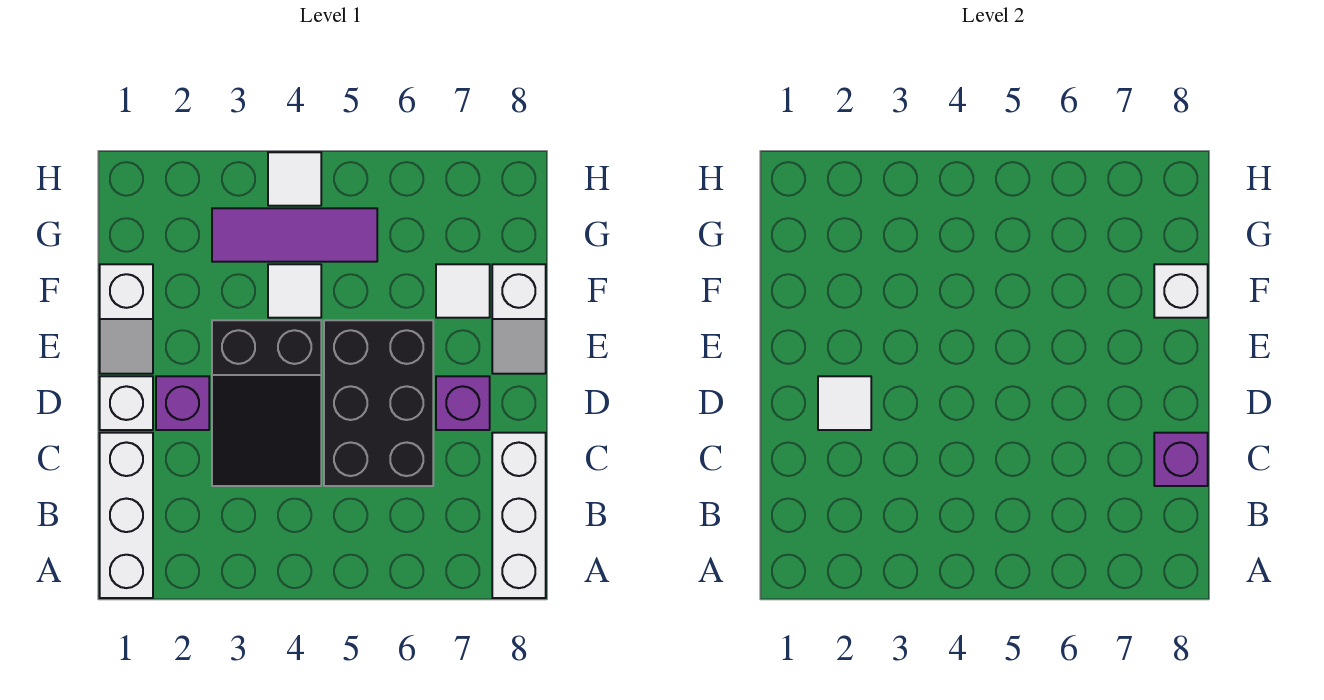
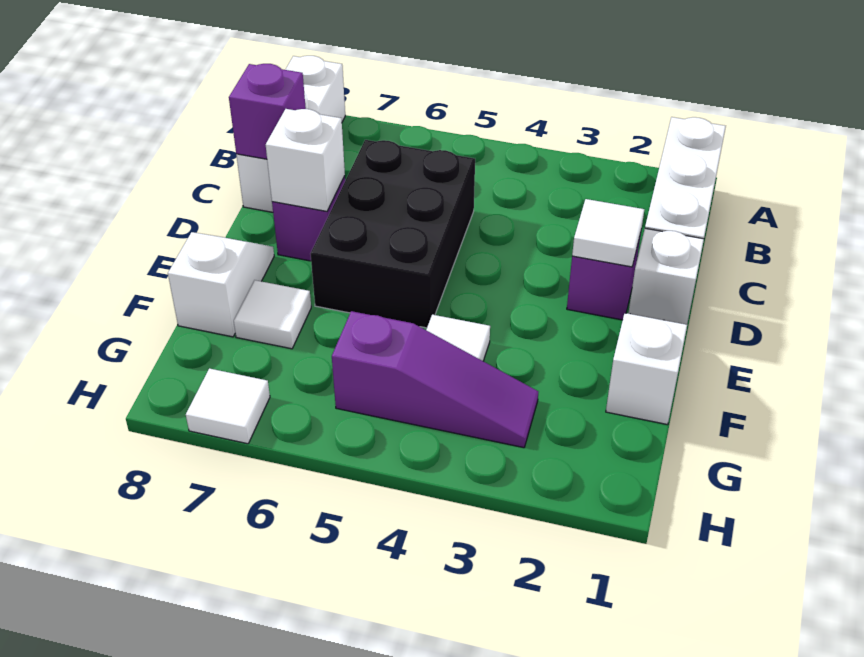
black slope C3:E4 level 1 top E -> none
white brick F8 level 2 -> white brick D7 level 2
purple tile G3:G5 level 1 -> purple slope G3:G5 level 1 top 5
white tile H4 level 1 -> white tile H7 level 1

